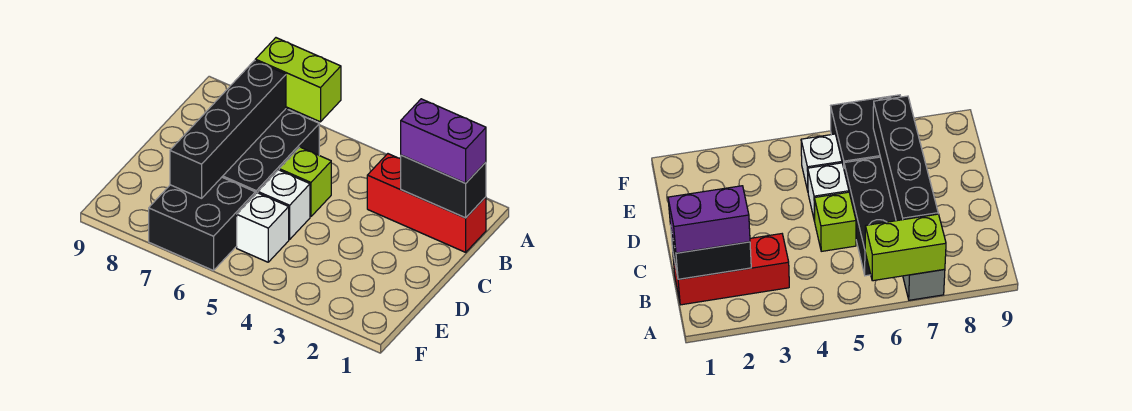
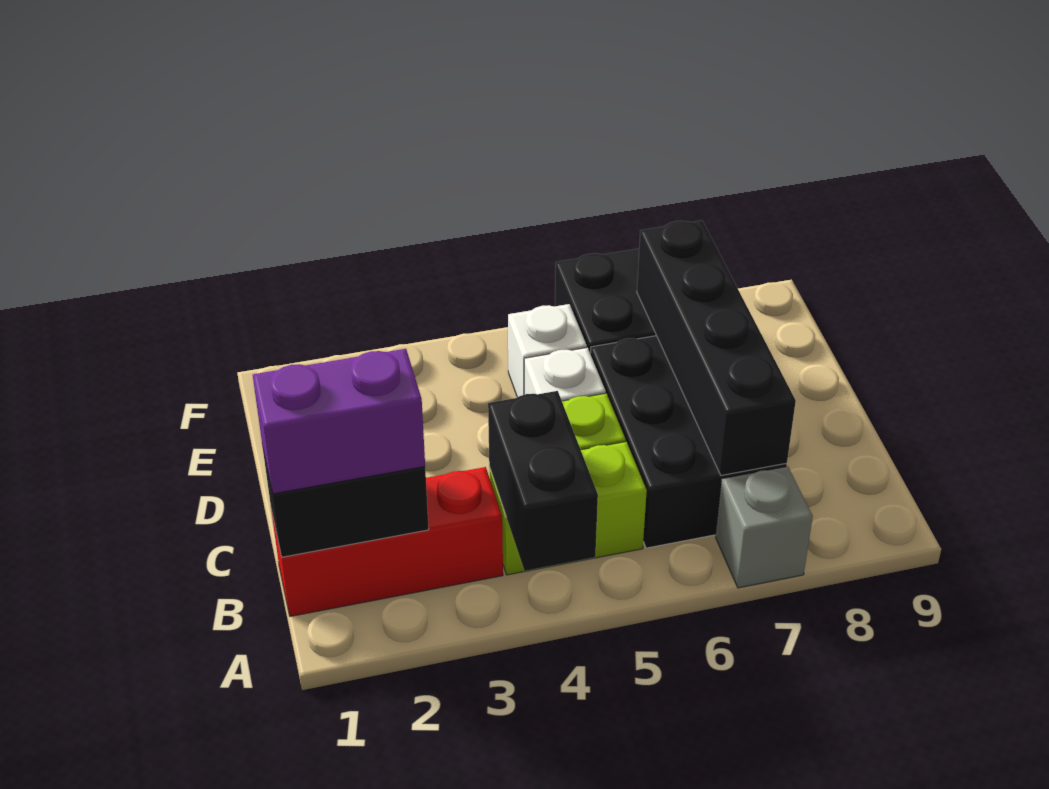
none -> black brick A4:B4 level 2
lime brick A6:A7 level 2 -> lime brick B4:B5 level 1

